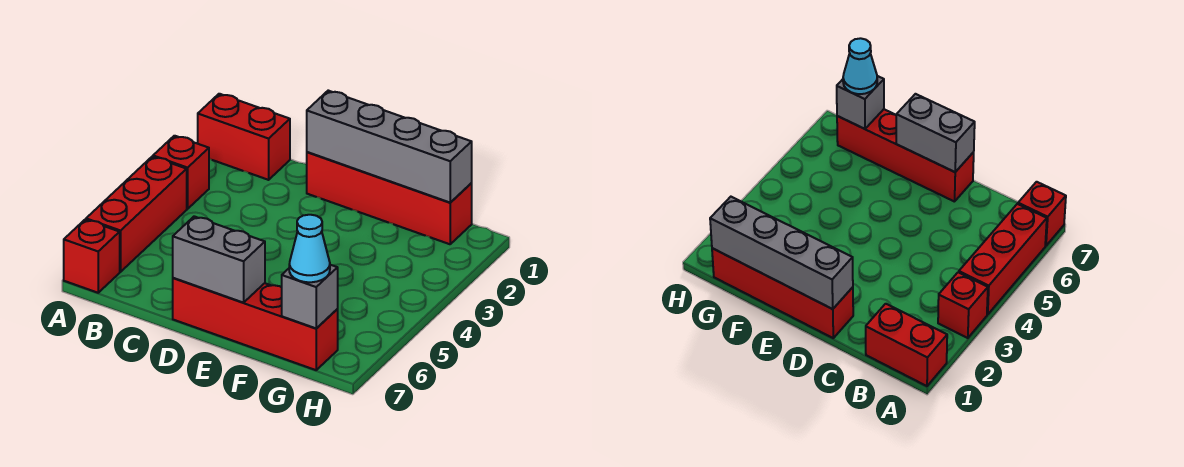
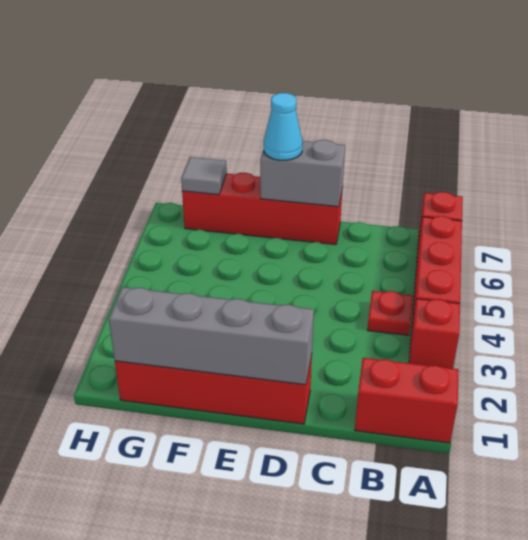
none -> red plate B4 level 1
grey brick G7 level 2 -> grey tile G7 level 2
cyan cone G7 level 3 -> cyan cone E7 level 3

